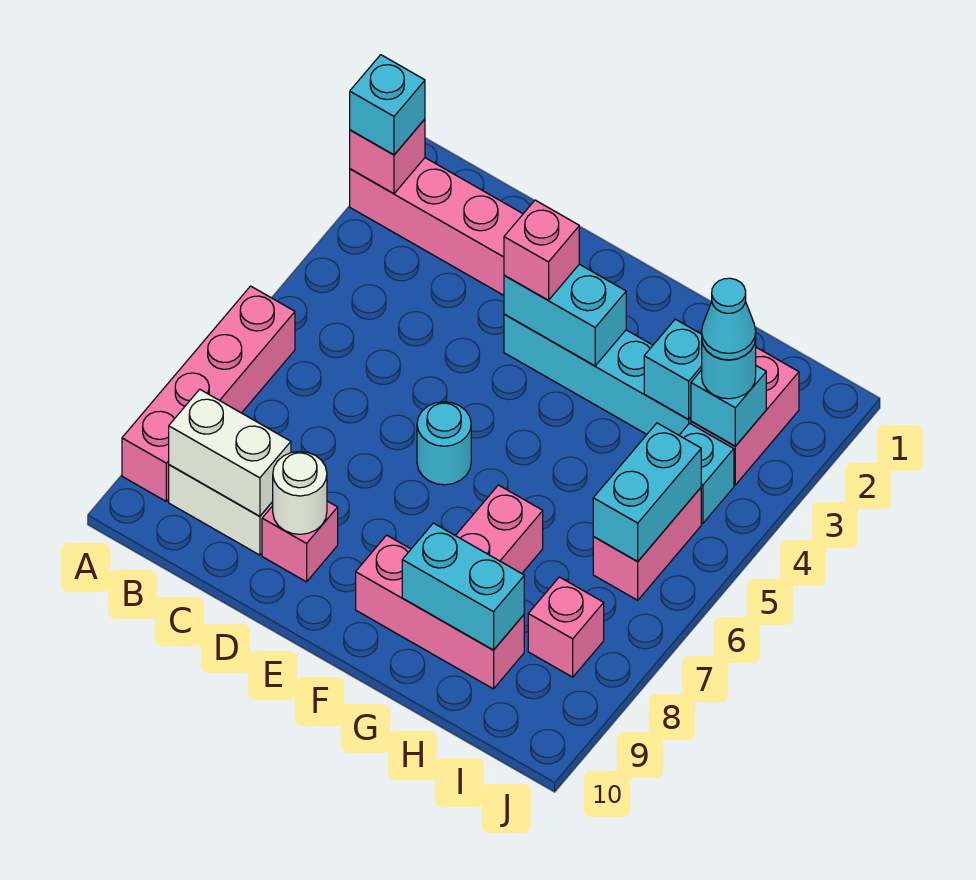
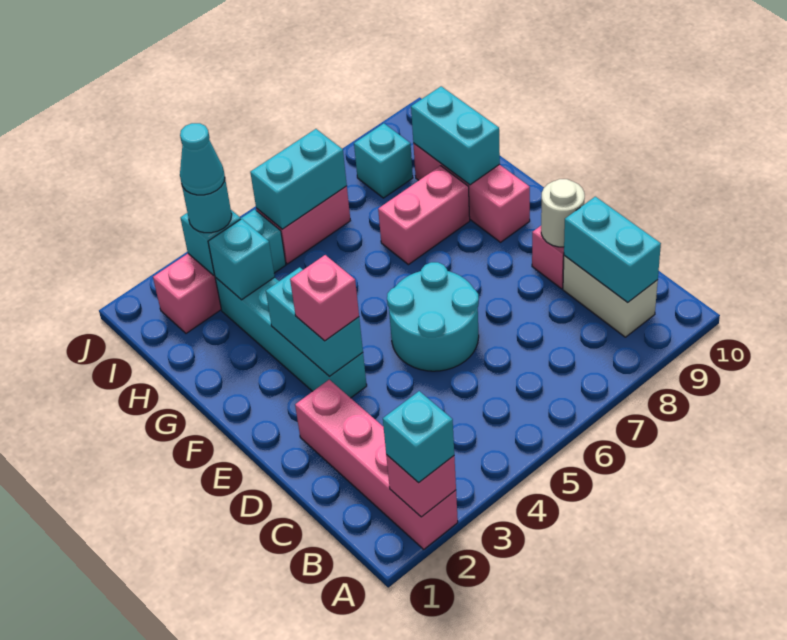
pink brick A6:A9 level 1 -> none
white brick B9:C9 level 2 -> cyan brick B9:C9 level 2
cyan round brick E6 level 1 -> cyan round brick D5:E6 level 1
pink brick I8 level 1 -> cyan brick I8 level 1

